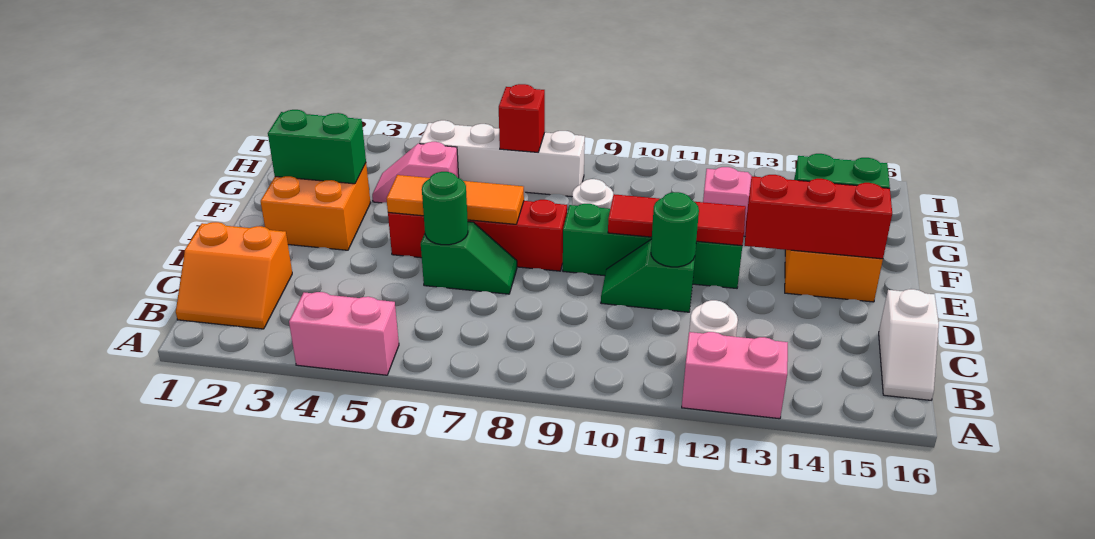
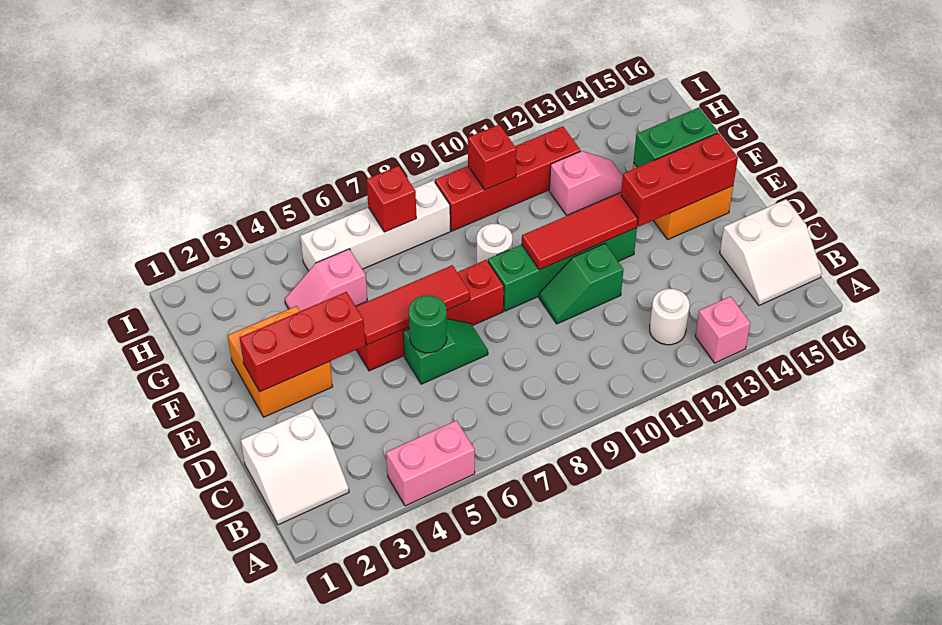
pink brick A12:A13 level 1 -> pink brick A13 level 1
orange slope B1:C2 level 1 top C -> white slope B1:C2 level 1 top C
white slope B16:C16 level 1 top C -> white slope B15:C16 level 1 top C
green round brick D11 level 2 -> none
none -> red brick E2:E4 level 2
orange tile E5:E7 level 2 -> red tile E5:E7 level 2
green brick F2:F3 level 2 -> none
none -> red brick H9:H12 level 1
none -> red brick H10 level 2

